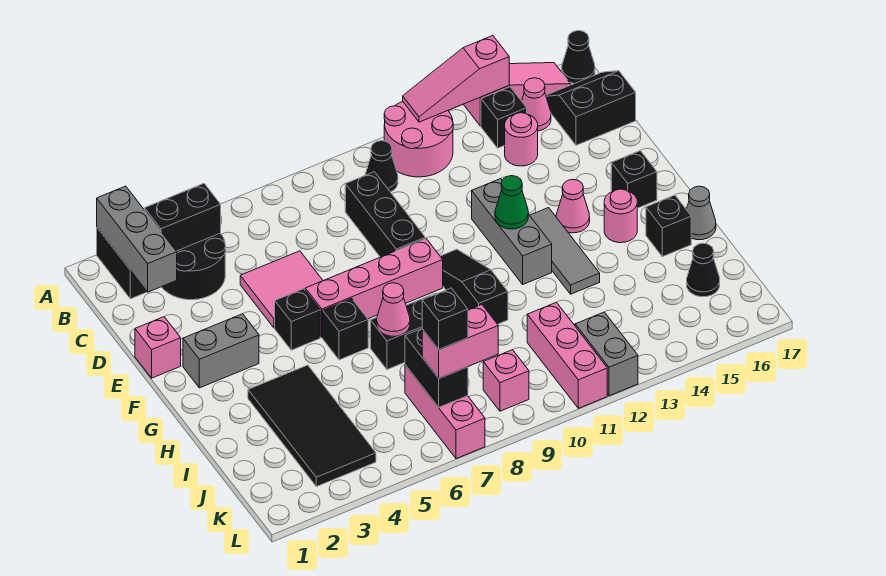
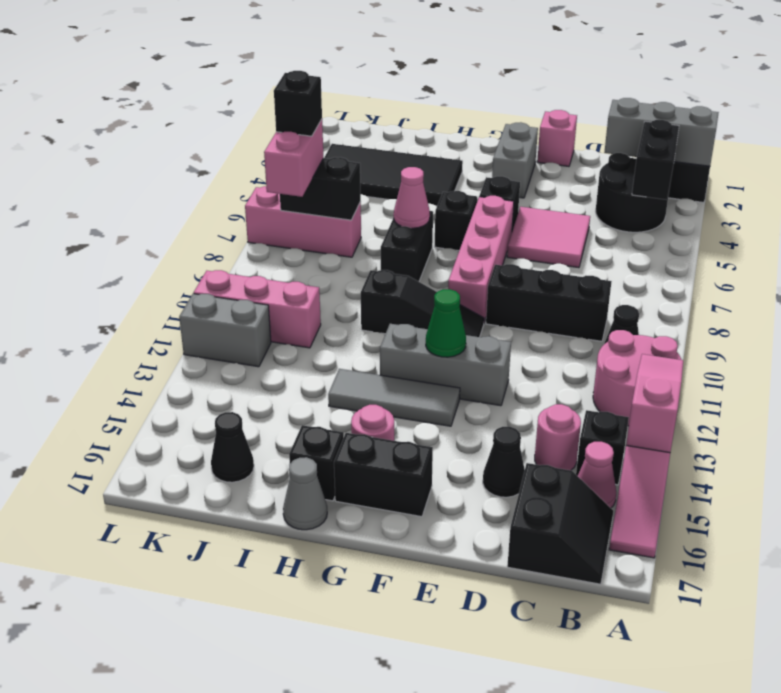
black cone A17 level 1 -> black cone D15 level 1
pink cone F14 level 1 -> none
black brick F16 level 1 -> black brick F16:G16 level 1
pink brick K9 level 1 -> none

